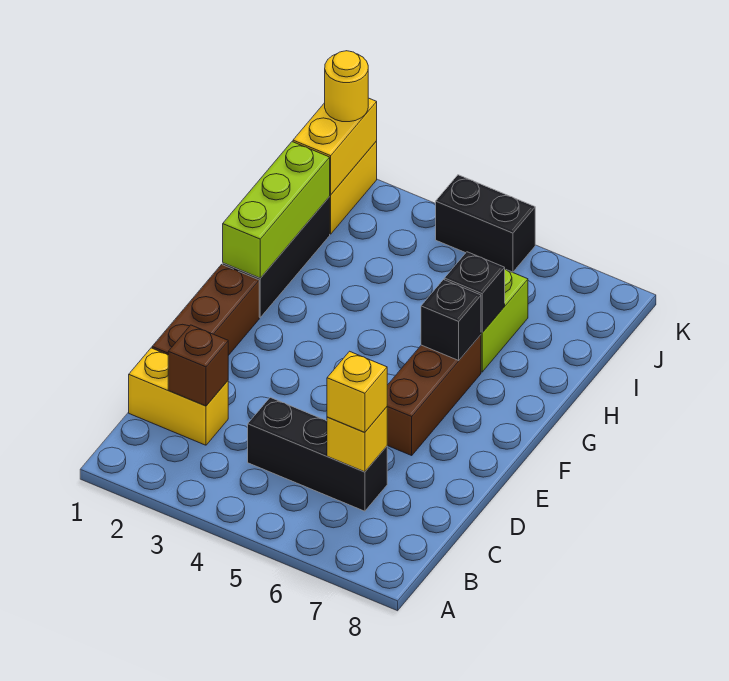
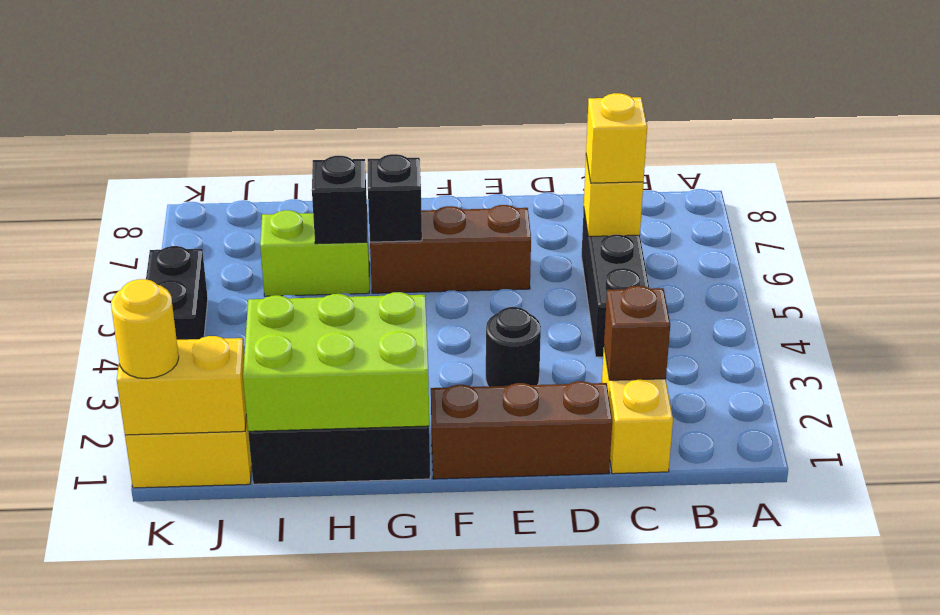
none -> black round brick E3 level 1
lime brick G1:I1 level 2 -> lime brick G1:I2 level 2

